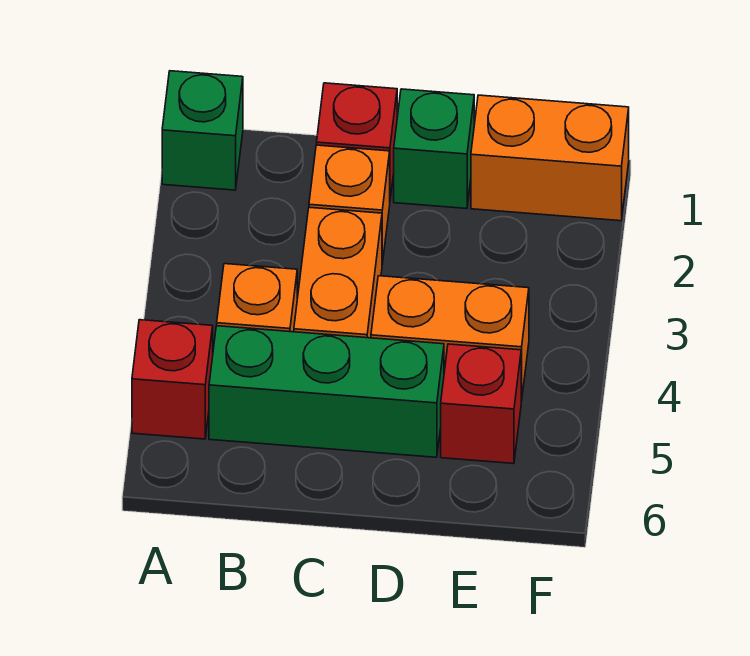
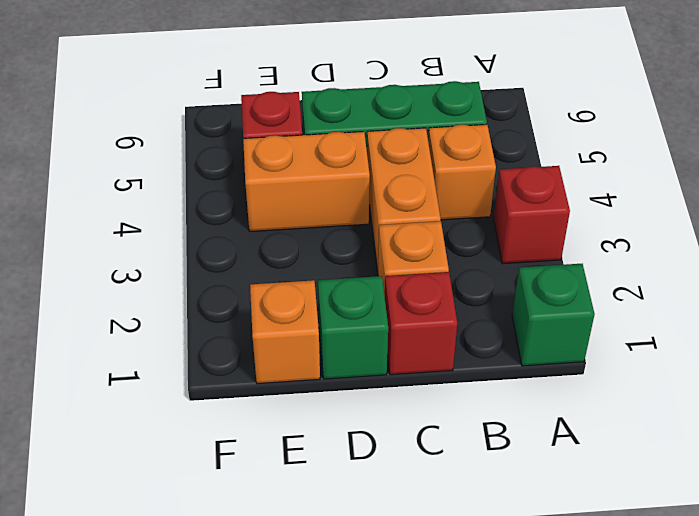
red brick A5 level 1 -> red brick A3 level 1
orange brick E1:F1 level 1 -> orange brick E1 level 1

